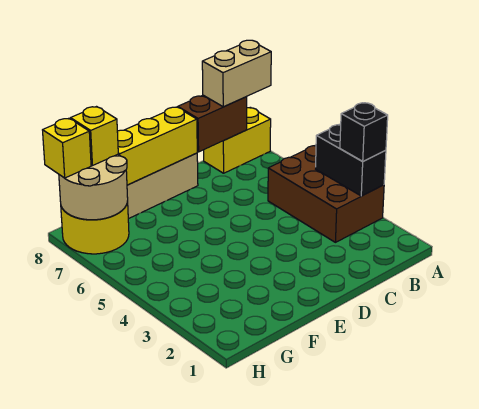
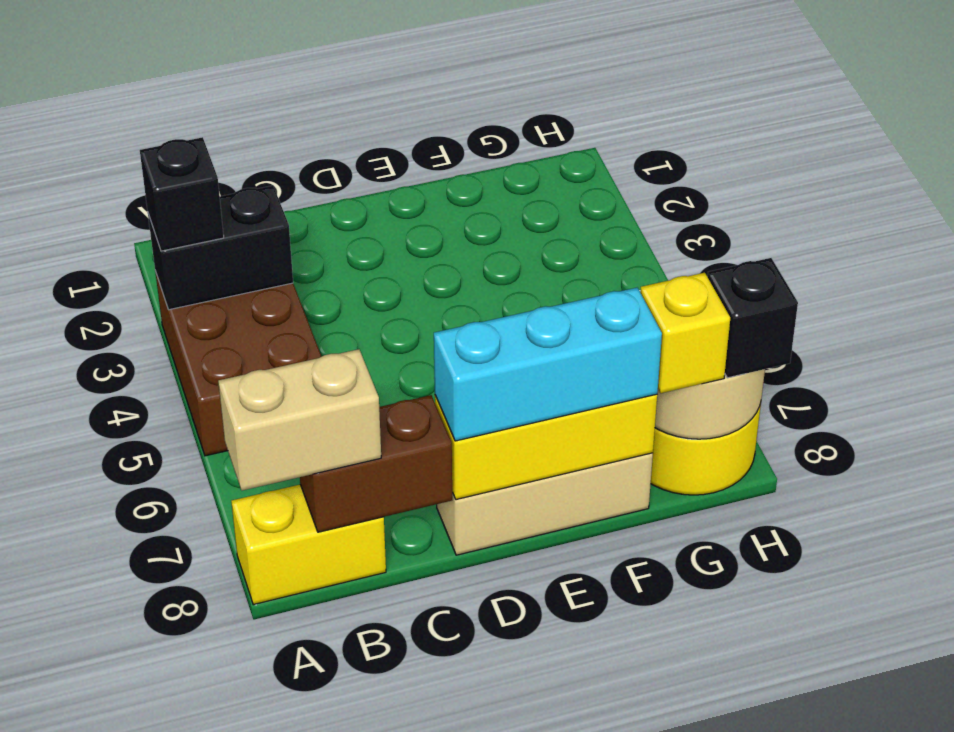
black brick A3:A4 level 2 -> black brick A3:B3 level 2
none -> cyan brick D8:F8 level 3
yellow brick H8 level 3 -> black brick H8 level 3

